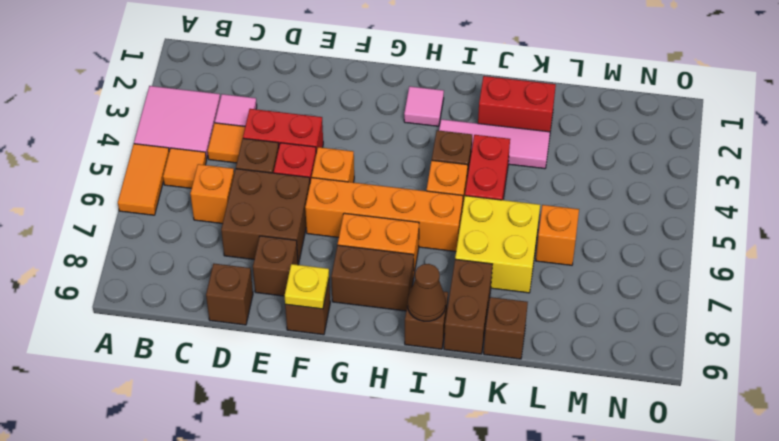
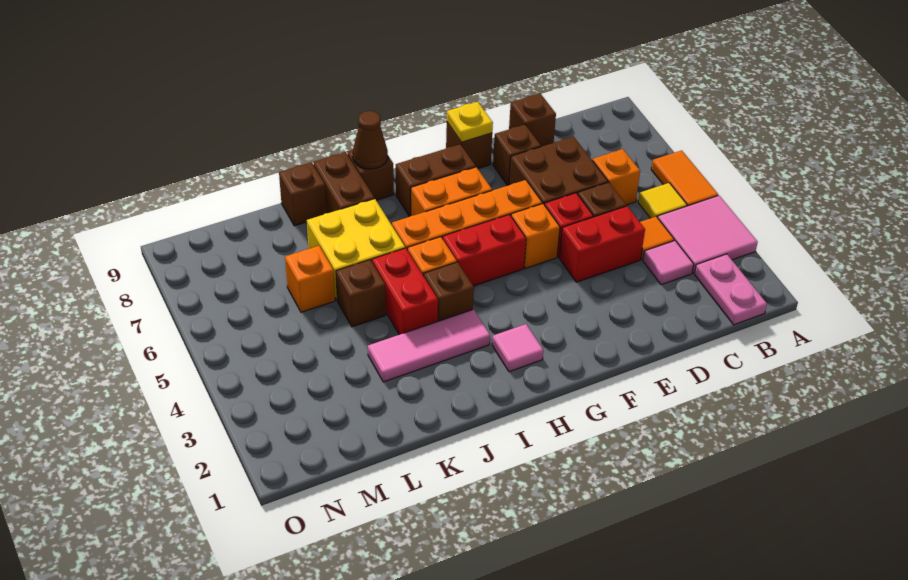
none -> pink plate B1:B2 level 1
orange tile B5 level 1 -> yellow tile B5 level 1
red brick J2:K2 level 1 -> red brick G5:H5 level 1
none -> brown brick K5 level 1

